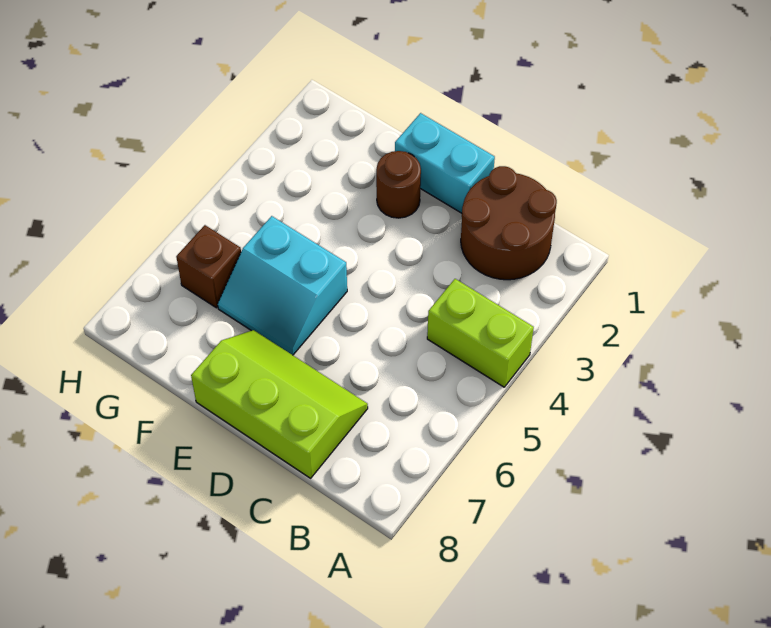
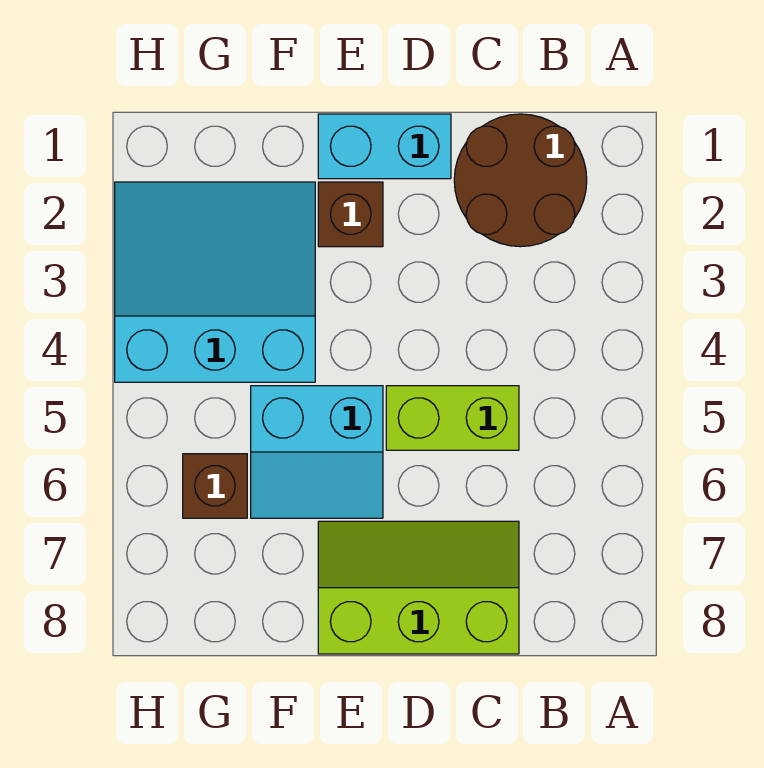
lime brick A4:B4 level 1 -> lime brick C5:D5 level 1
brown round brick E2 level 1 -> brown brick E2 level 1
none -> cyan slope F2:H4 level 1 top 4

